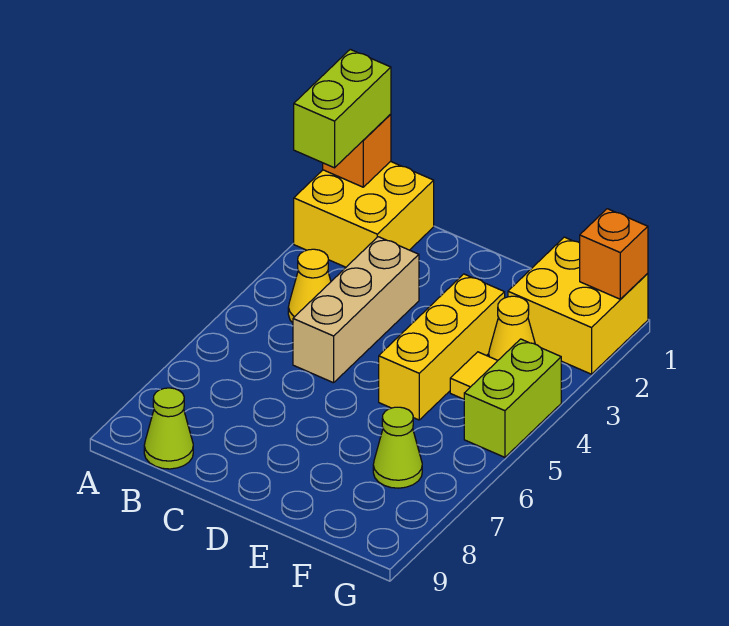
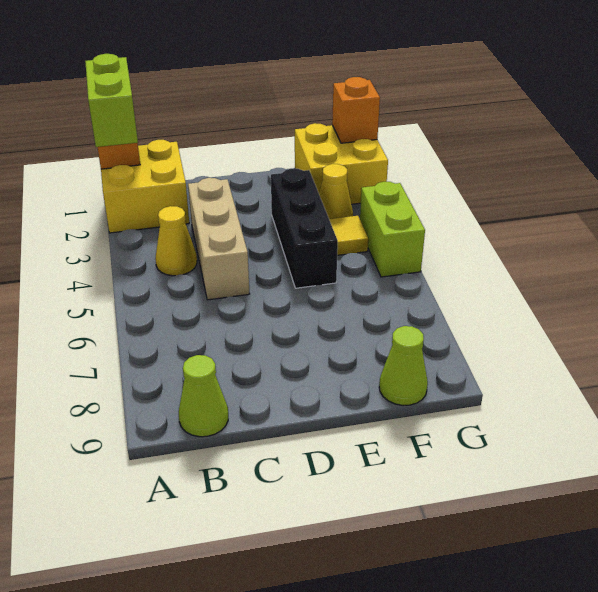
yellow brick E3:E5 level 1 -> black brick E3:E5 level 1
lime cone F7 level 1 -> lime cone F9 level 1

